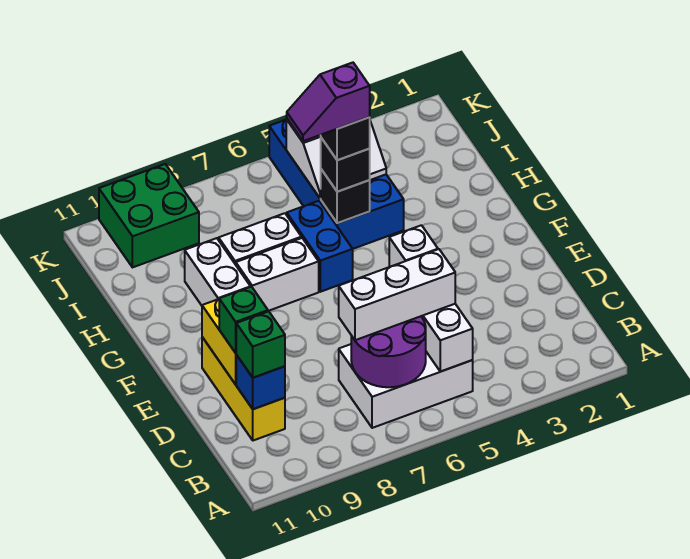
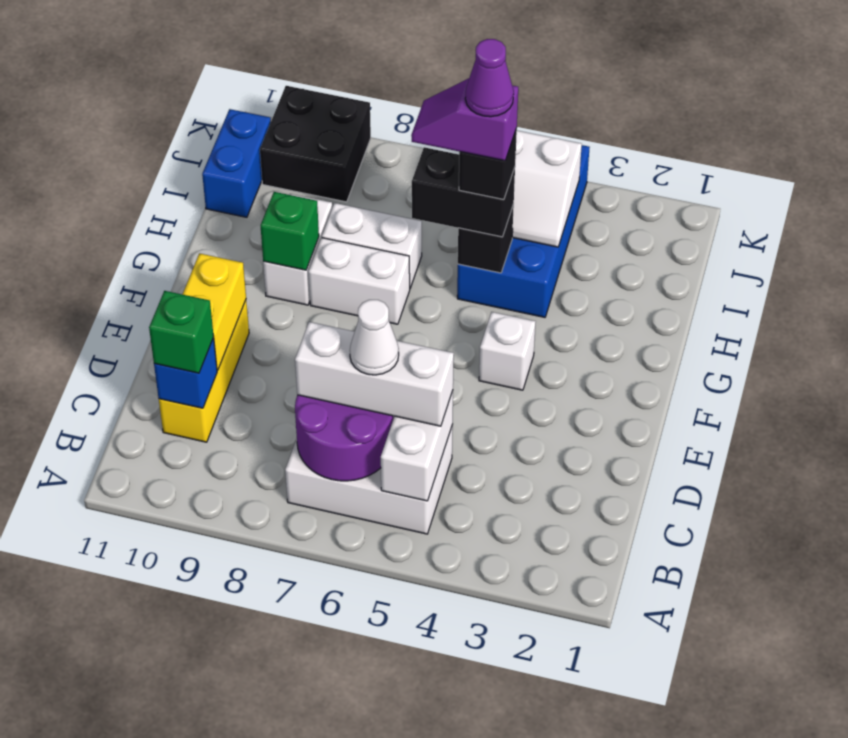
none -> white cone C6 level 4
green brick D10 level 3 -> green brick G9 level 2
blue brick G6:H6 level 1 -> blue brick I11:J11 level 1
black brick H5 level 3 -> black brick H5:H6 level 3
none -> purple cone H5 level 6
green brick J9:K10 level 1 -> black brick J9:K10 level 1

